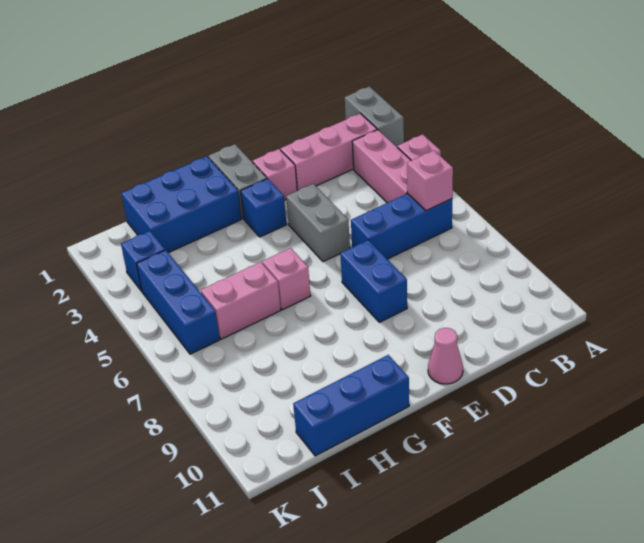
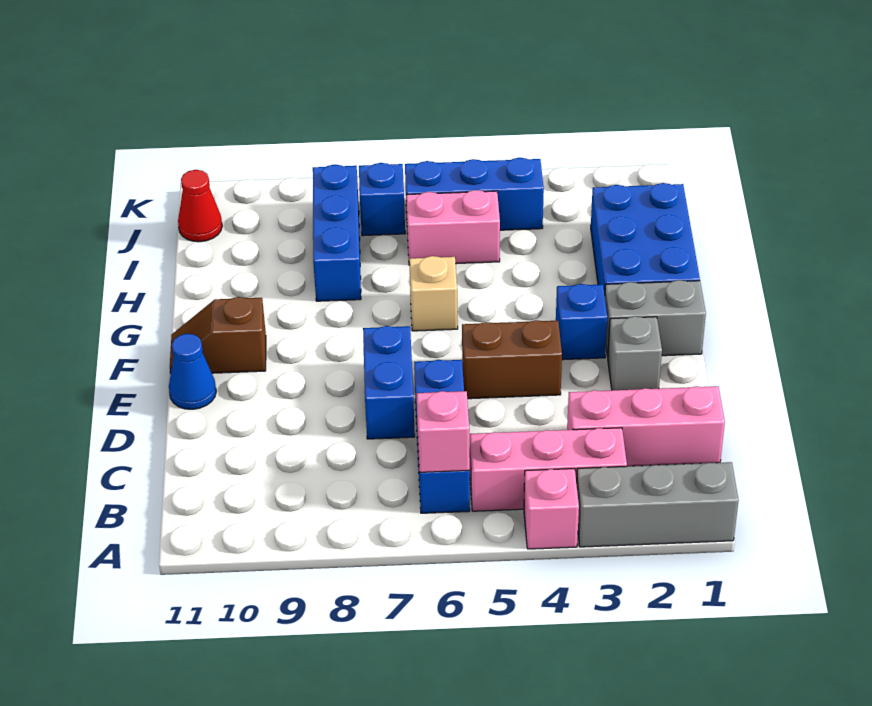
grey brick A1:A2 level 1 -> grey brick A1:A3 level 1
pink brick B2:D2 level 1 -> pink brick C1:C3 level 1
pink brick E2 level 1 -> grey brick E2 level 1
grey brick E4:E5 level 1 -> brown brick E4:E5 level 1
blue brick E7:E8 level 1 -> blue brick D7:E7 level 1
pink cone E11 level 1 -> blue cone E11 level 1
none -> brown slope F10:F11 level 1 top 10
pink brick G6 level 1 -> tan brick G6 level 1
blue brick G11:I11 level 1 -> blue brick H8:J8 level 1
pink brick H6:I6 level 1 -> pink brick I5:I6 level 1
blue brick J3 level 1 -> blue brick J7 level 1
none -> red cone J11 level 1

